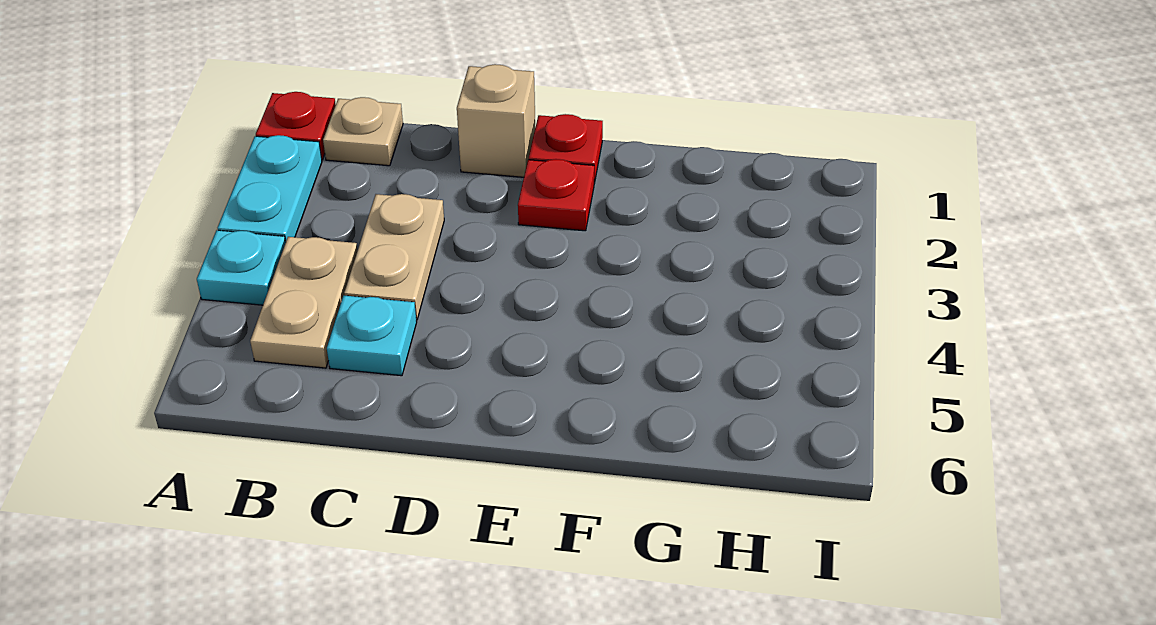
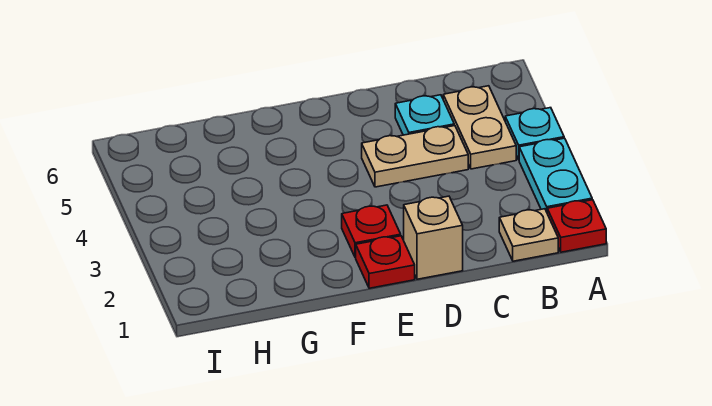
tan plate C3:C4 level 1 -> tan plate C4:D4 level 1

